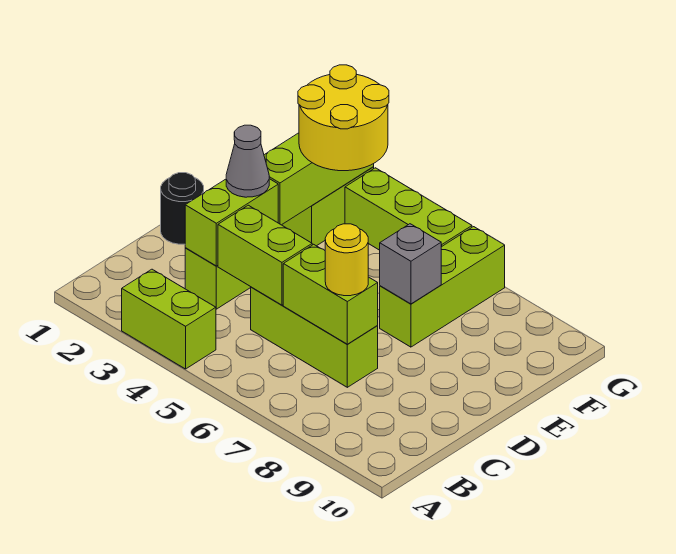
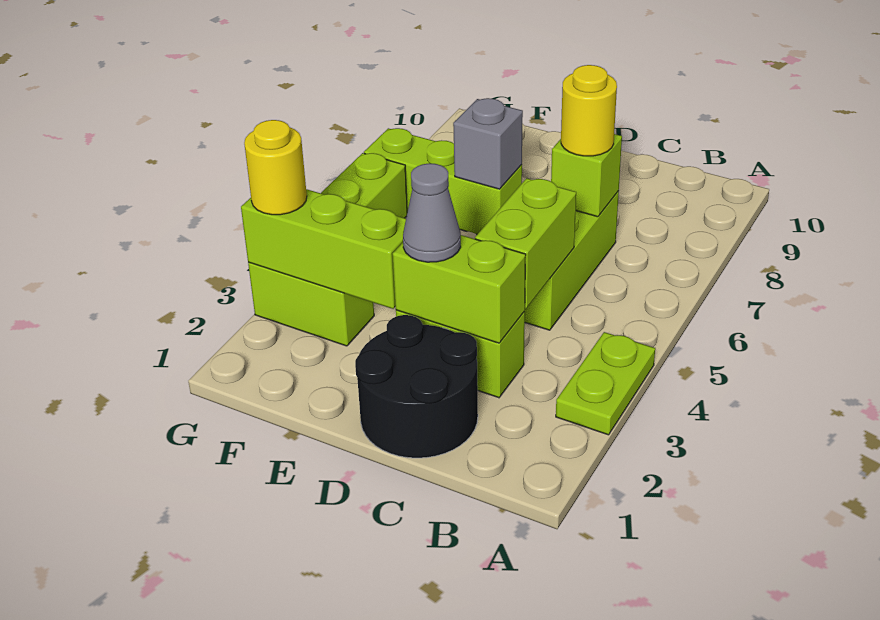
lime brick A3:A4 level 1 -> lime plate A3:A4 level 1
lime brick C6:C7 level 2 -> lime brick C7 level 2
black round brick D1 level 1 -> black round brick C1:D2 level 1
yellow round brick F3:G4 level 3 -> yellow round brick G3 level 3

